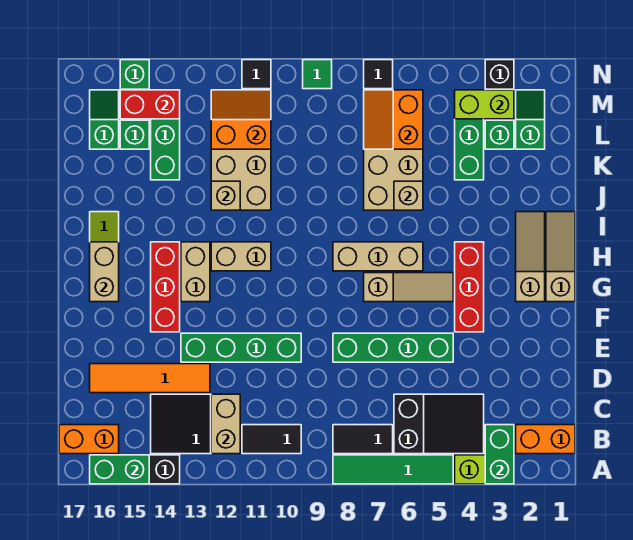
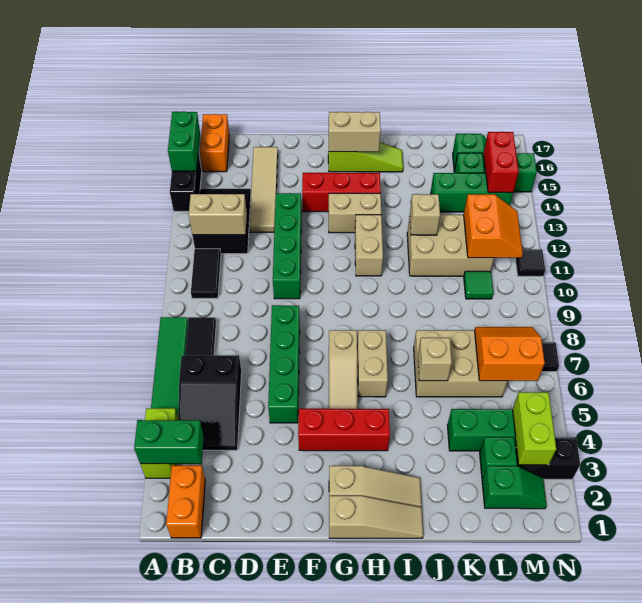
orange tile D13:D16 level 1 -> tan tile D13:D16 level 1
tan brick H6:H8 level 1 -> tan brick H6:H7 level 1
green tile N9 level 1 -> green tile L10 level 1

